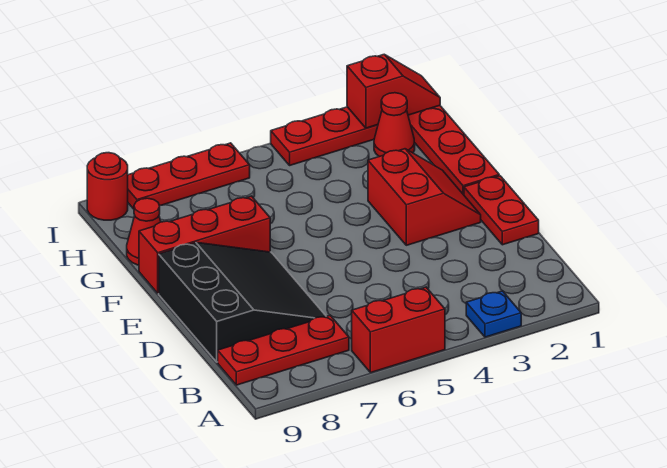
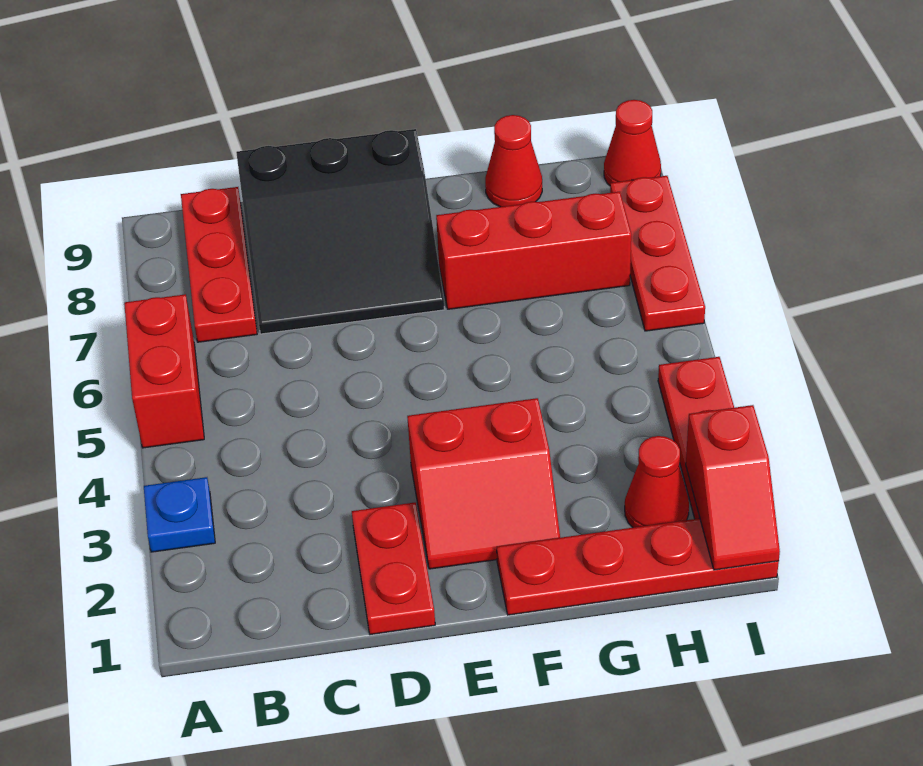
red plate D1:E1 level 1 -> red plate D1:D2 level 1
red brick F7:F9 level 1 -> red brick F7:H7 level 1
red round brick I9 level 1 -> red cone I9 level 1

